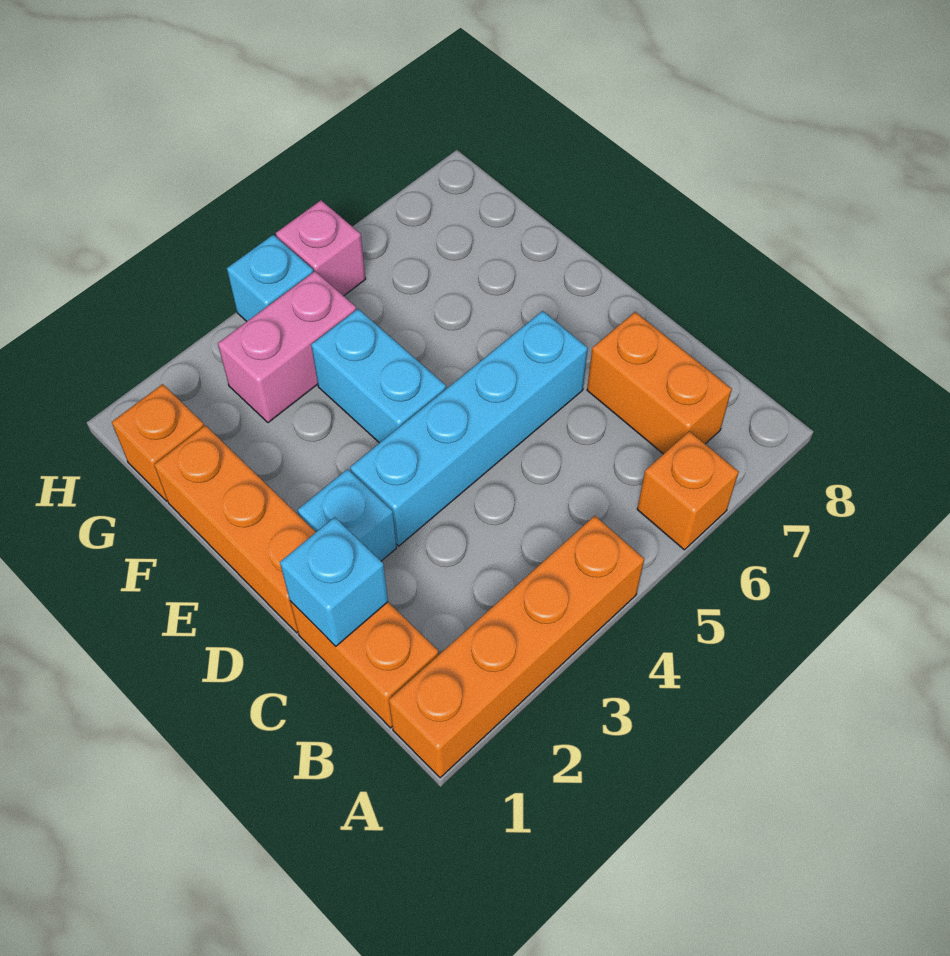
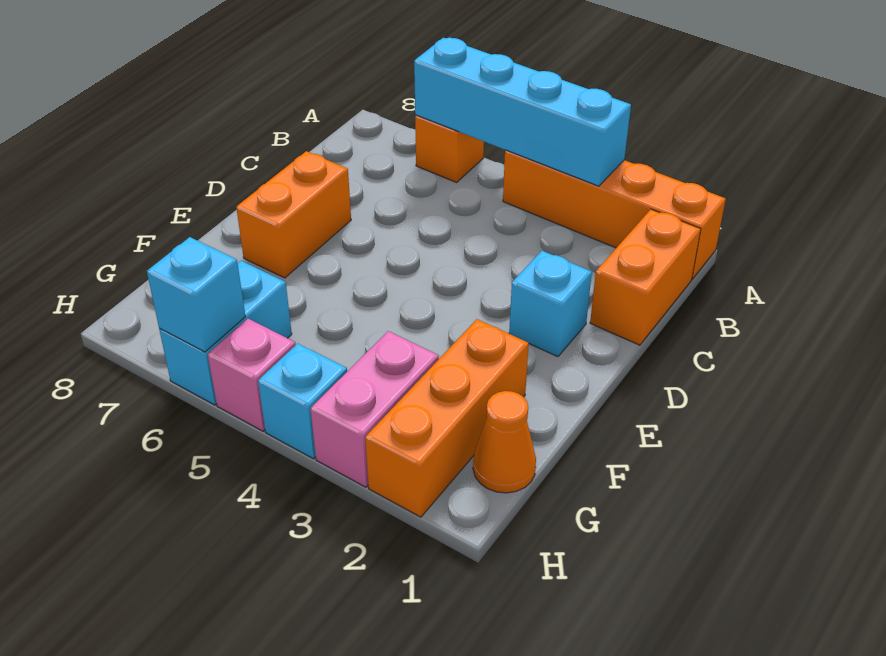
orange brick B7:C7 level 1 -> orange brick D7:E7 level 1
cyan brick C1 level 2 -> cyan brick H6 level 2
orange brick D1:F1 level 1 -> orange brick F2:H2 level 1
cyan brick D3:D6 level 1 -> cyan brick A3:A6 level 2
cyan brick E4:F4 level 1 -> cyan brick G6:H6 level 1
orange brick G1 level 1 -> orange cone G1 level 1
pink brick G3:G4 level 1 -> pink brick G3:H3 level 1

